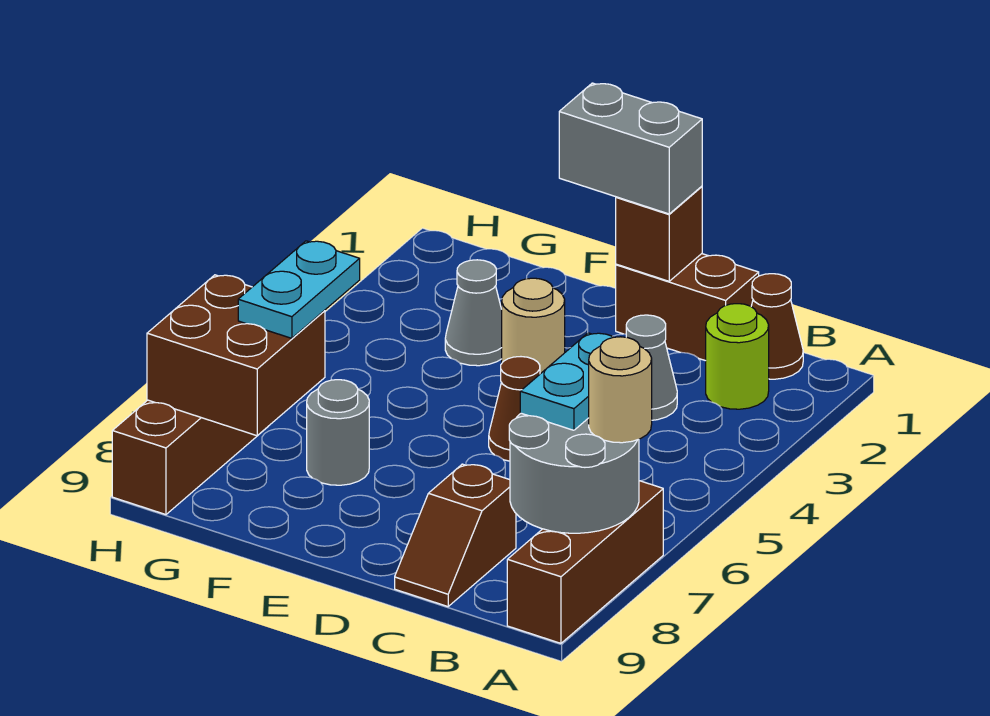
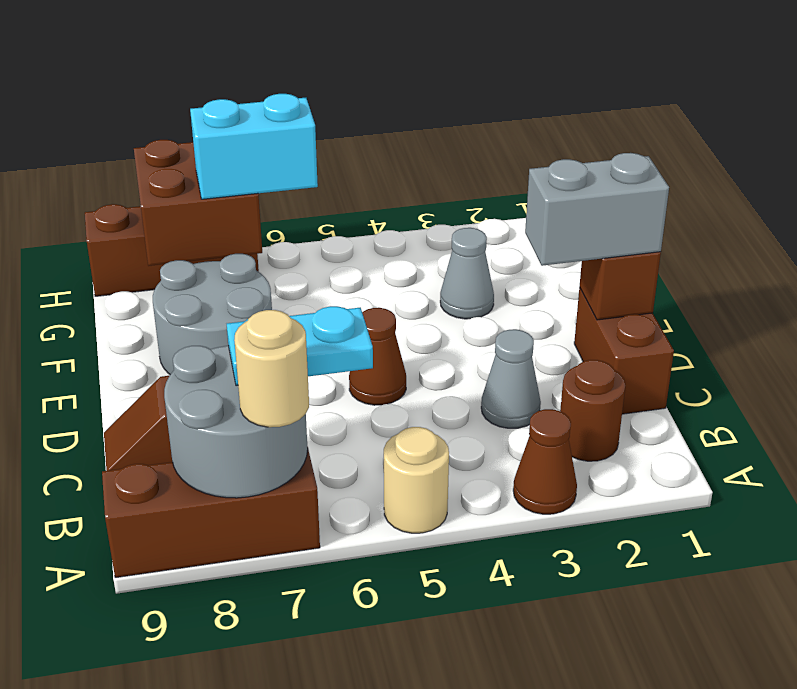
brown cone B1 level 1 -> brown cone A3 level 1
lime round brick B2 level 1 -> brown round brick B2 level 1
grey brick D1:E1 level 3 -> grey brick D1:D2 level 3
tan round brick E3 level 1 -> tan round brick A5 level 1
grey round brick F7 level 1 -> grey round brick E7:F8 level 1
cyan plate G6:G7 level 3 -> cyan brick G6:G7 level 3

